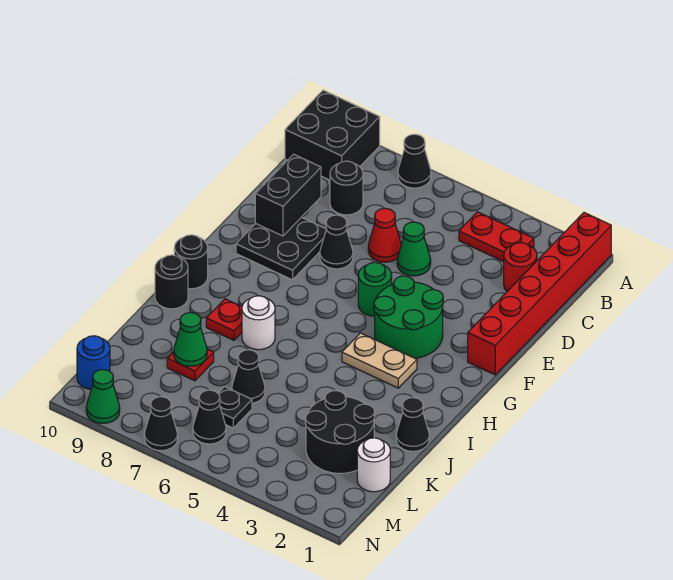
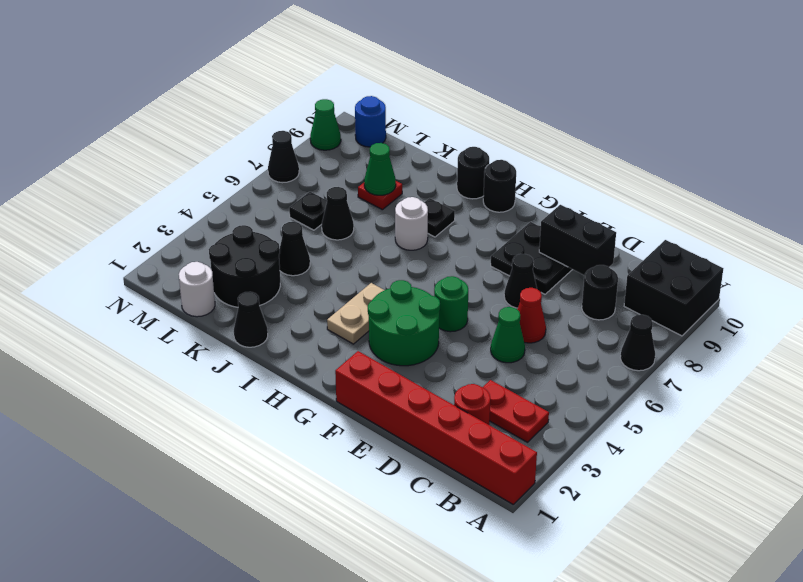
red plate B3:B4 level 1 -> red plate B3:C3 level 1
red plate I8 level 1 -> black plate I8 level 1
black cone M6 level 1 -> black cone K4 level 1

